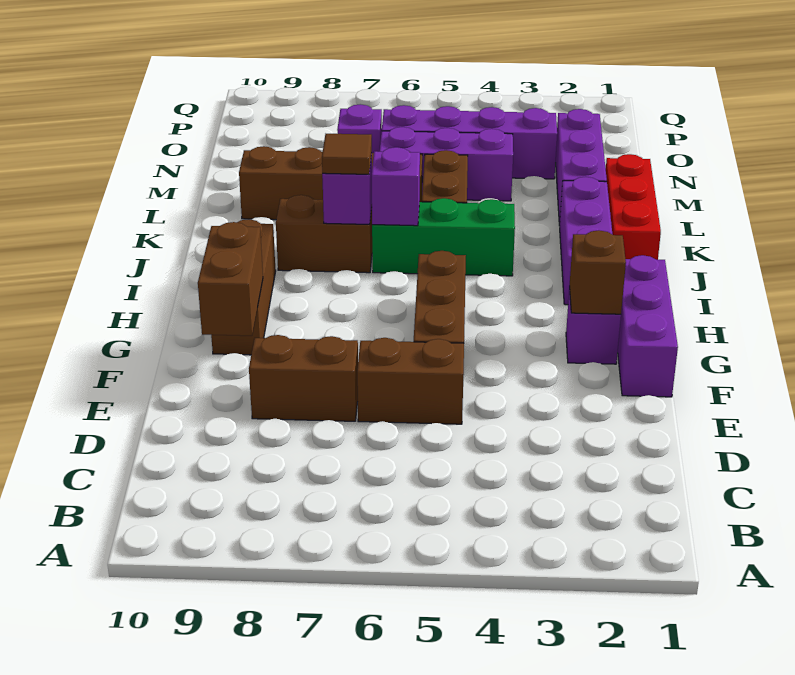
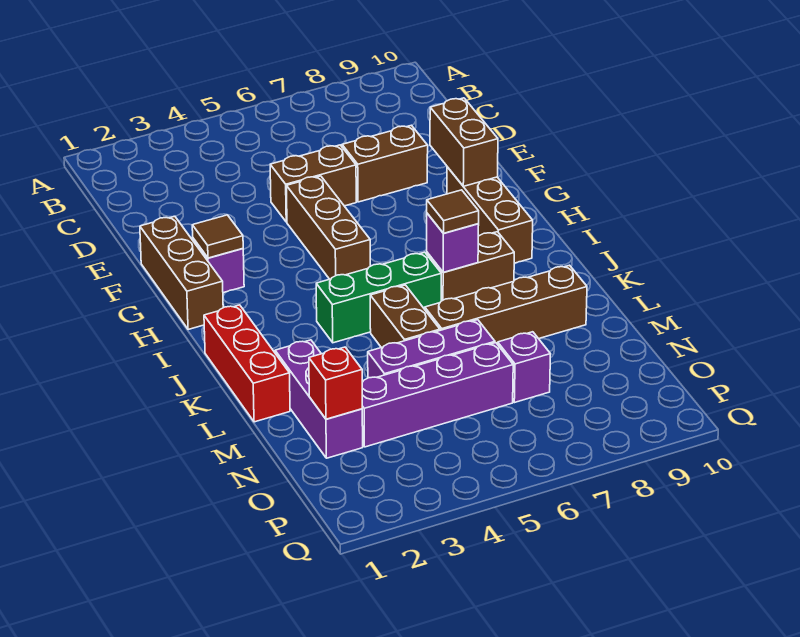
purple brick F1:H1 level 1 -> brown brick F1:H1 level 1
brown brick G2 level 2 -> brown tile G2 level 2
purple brick I2:K2 level 1 -> none
purple brick J6 level 2 -> none
none -> red brick N2 level 2

